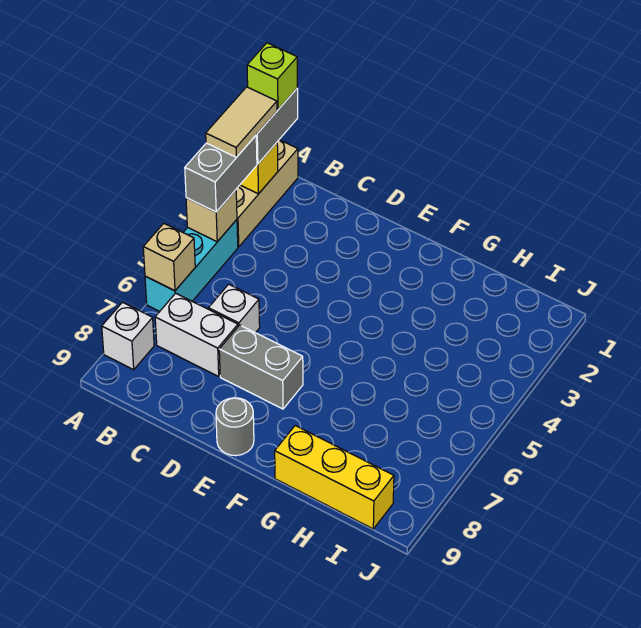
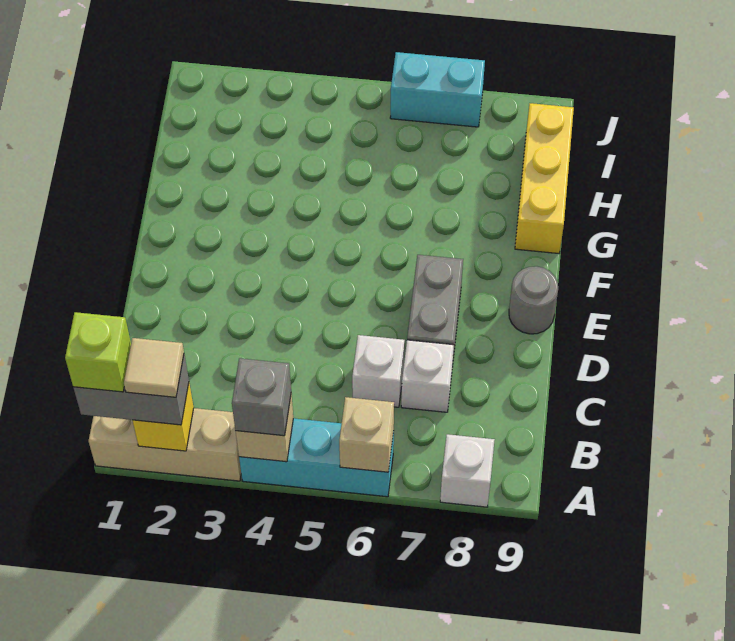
tan tile A2:A3 level 4 -> tan tile A2 level 4
grey brick A3:A4 level 3 -> grey brick A4 level 3
white brick B7:C7 level 1 -> white brick C7 level 1
none -> cyan brick J6:J7 level 1

